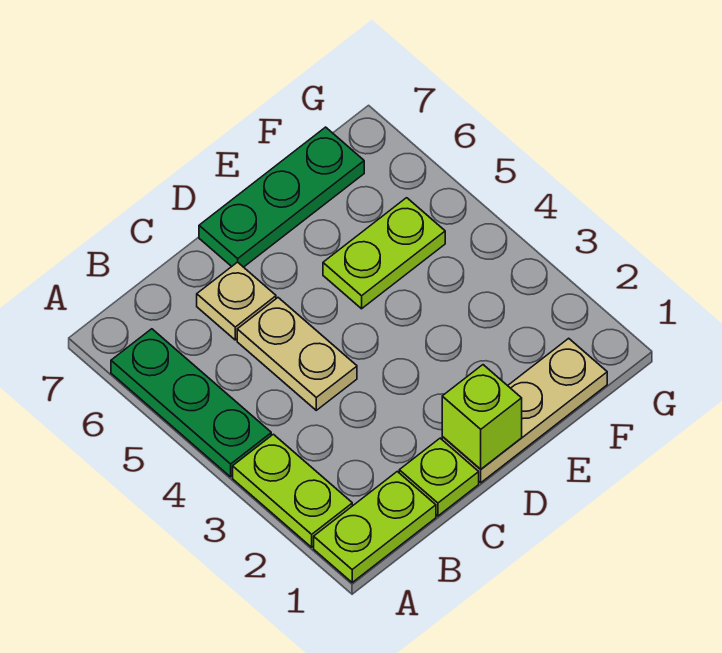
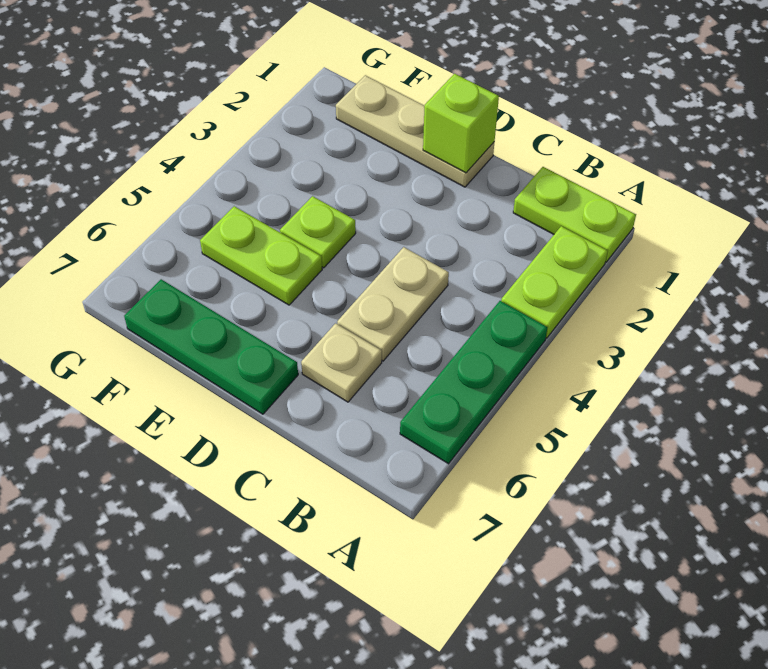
lime plate C1 level 1 -> lime plate E4 level 1

